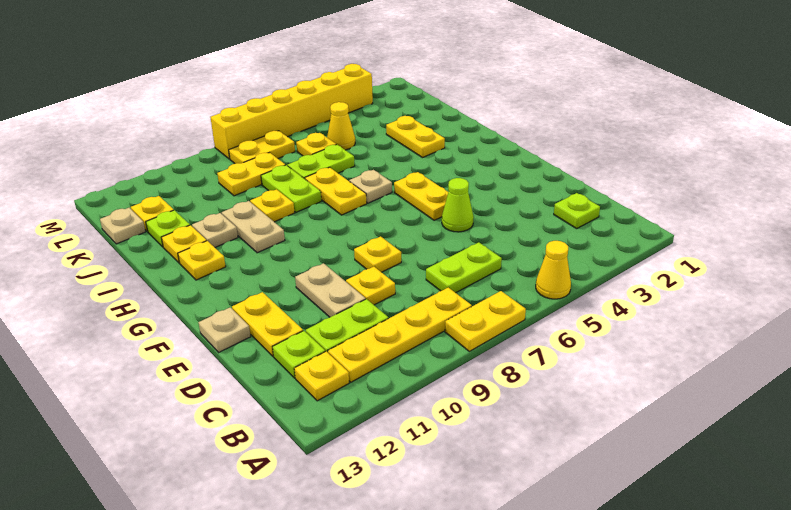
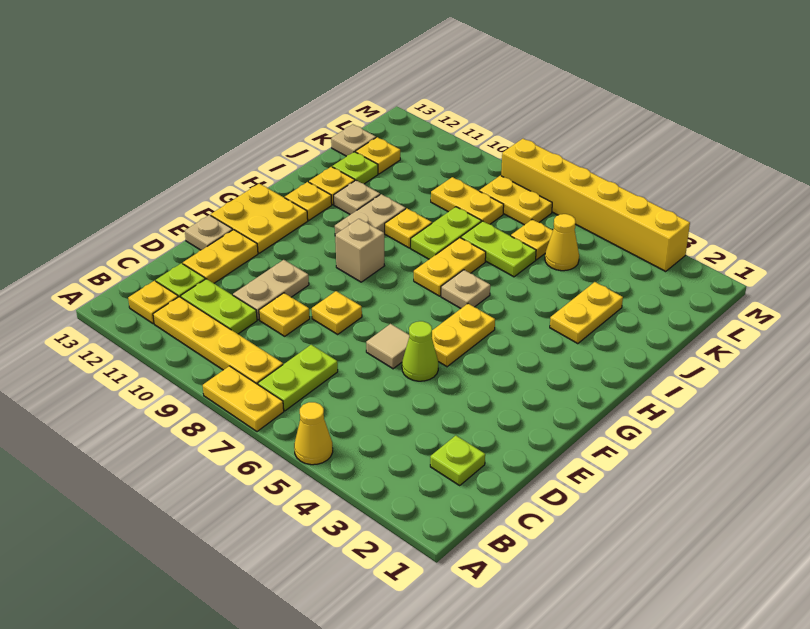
lime plate C6:C7 level 1 -> lime plate B7:C7 level 1
none -> tan tile E6 level 1
none -> yellow plate F12:G13 level 1
none -> tan brick G9 level 1

